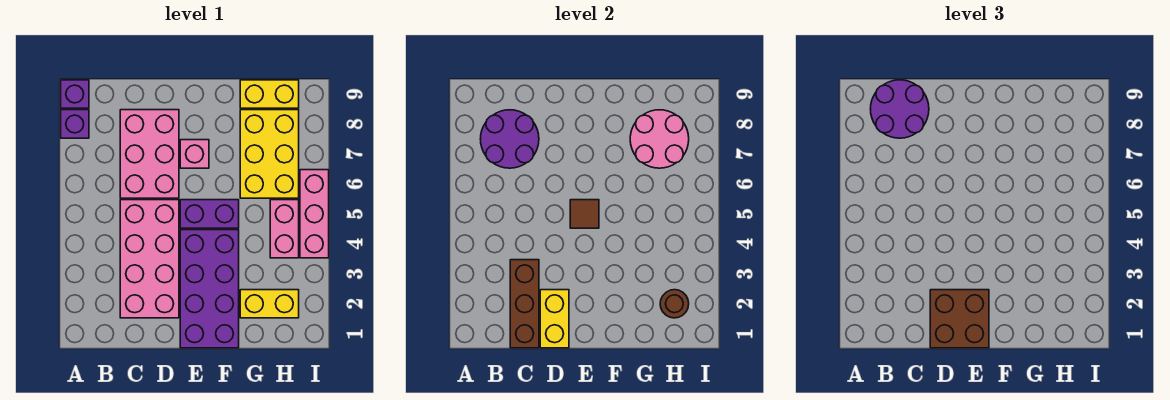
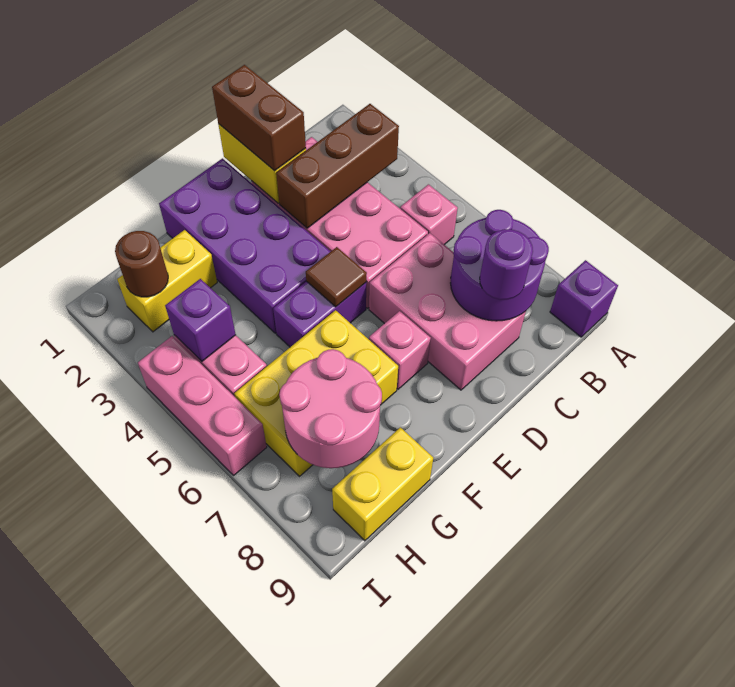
purple brick A8 level 1 -> purple brick H4 level 2
none -> pink brick B5 level 1
purple round brick B8:C9 level 3 -> purple round brick C8 level 3
brown brick C1:C3 level 2 -> brown brick B3:D3 level 2
brown brick D1:E2 level 3 -> brown brick D1:D2 level 3
yellow brick G6:H8 level 1 -> yellow brick F6:H7 level 1

